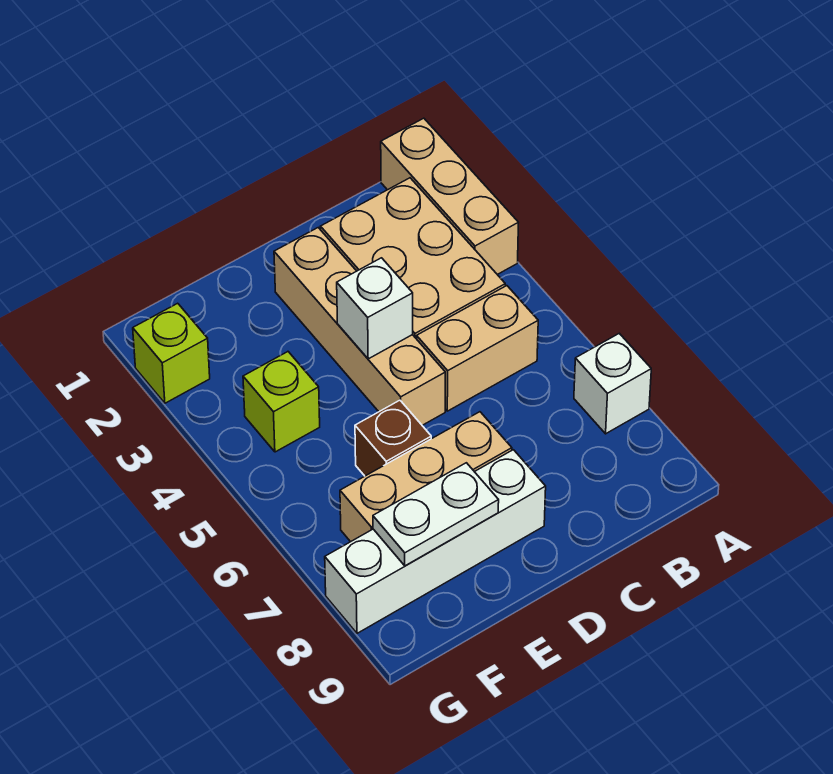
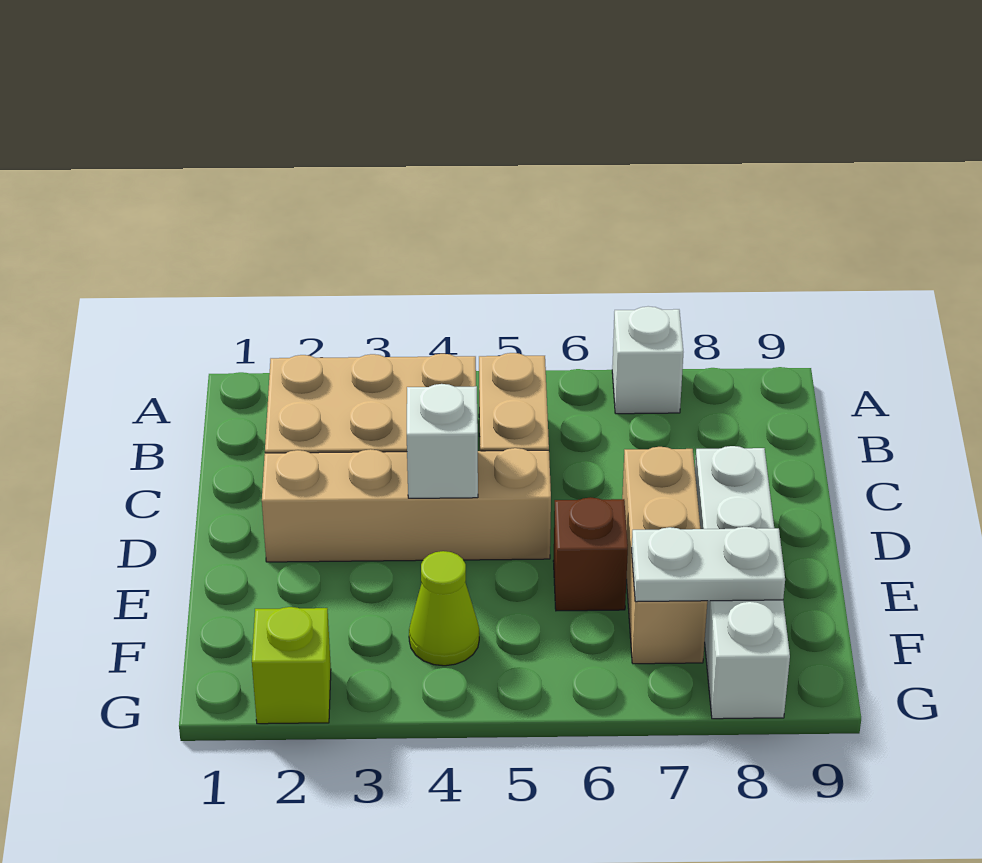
tan brick A1:A3 level 1 -> none
white plate E8:F8 level 2 -> white plate F7:F8 level 2
lime brick F4 level 1 -> lime cone F4 level 1

